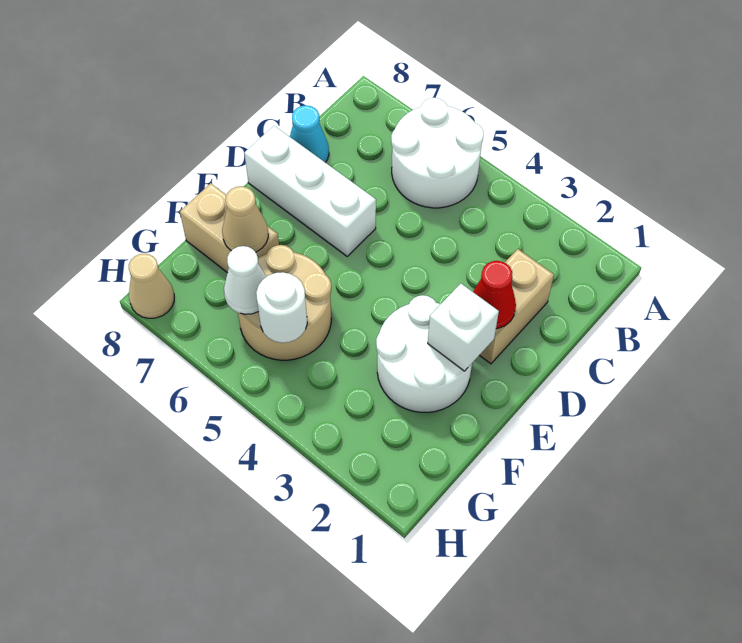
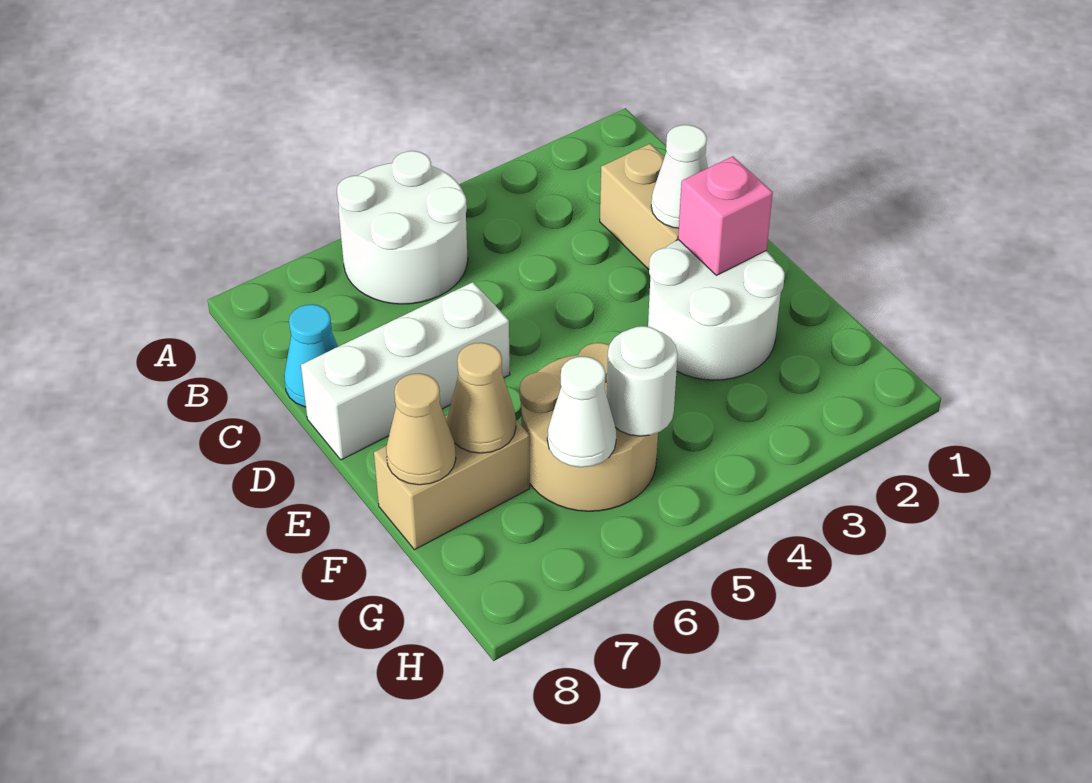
red cone D2 level 2 -> white cone D2 level 2
white brick E2 level 2 -> pink brick E2 level 2
tan cone H8 level 1 -> tan cone F8 level 2

